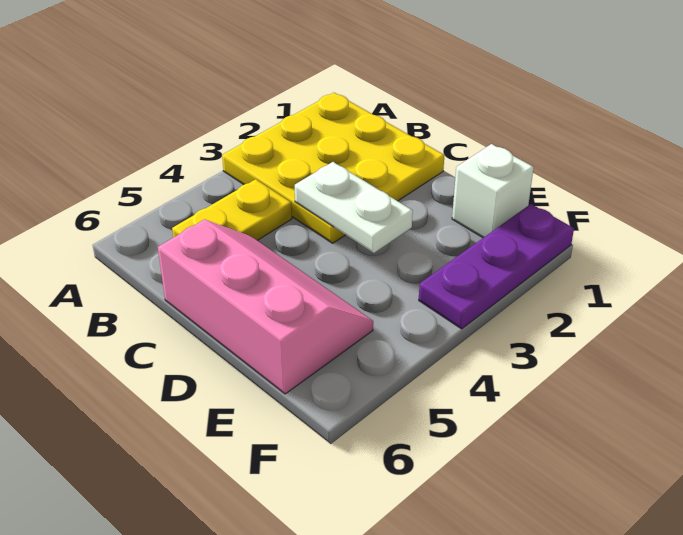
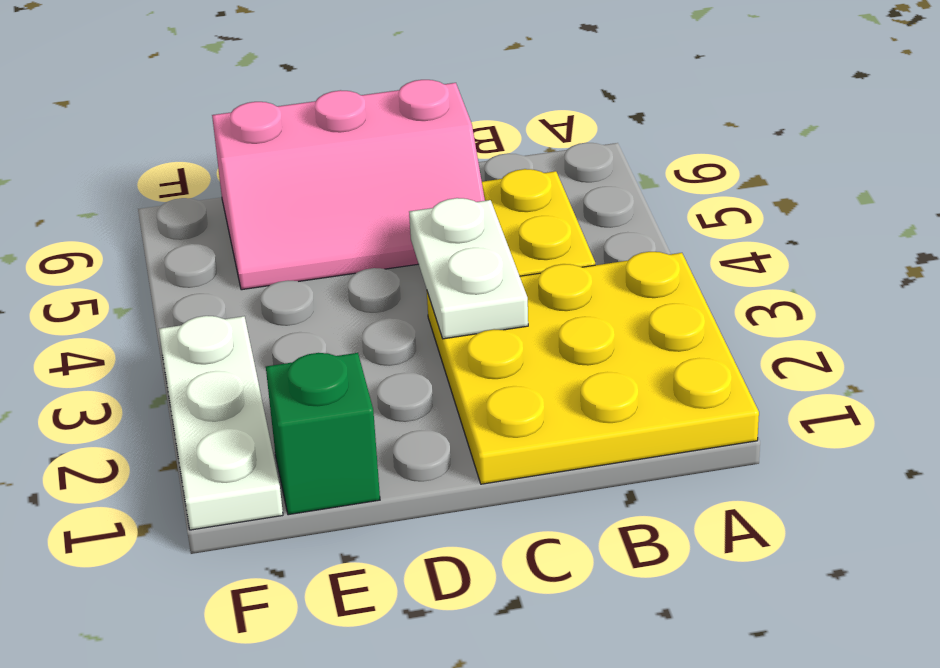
white plate C3:D3 level 2 -> white plate C3:C4 level 2
white brick E1 level 1 -> green brick E1 level 1
purple plate F1:F3 level 1 -> white plate F1:F3 level 1

